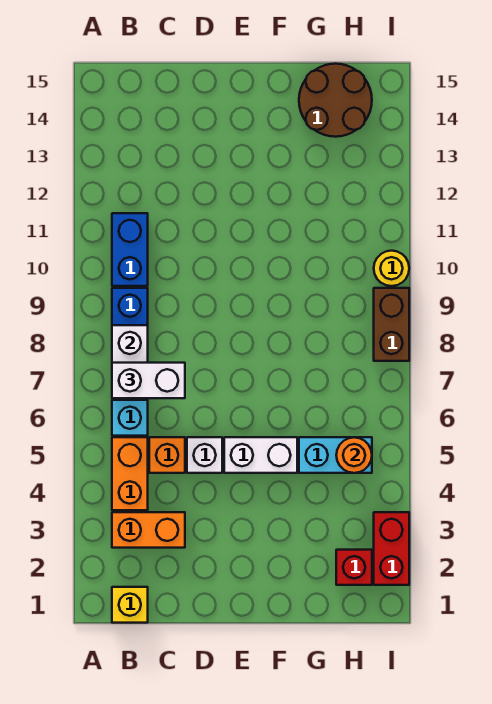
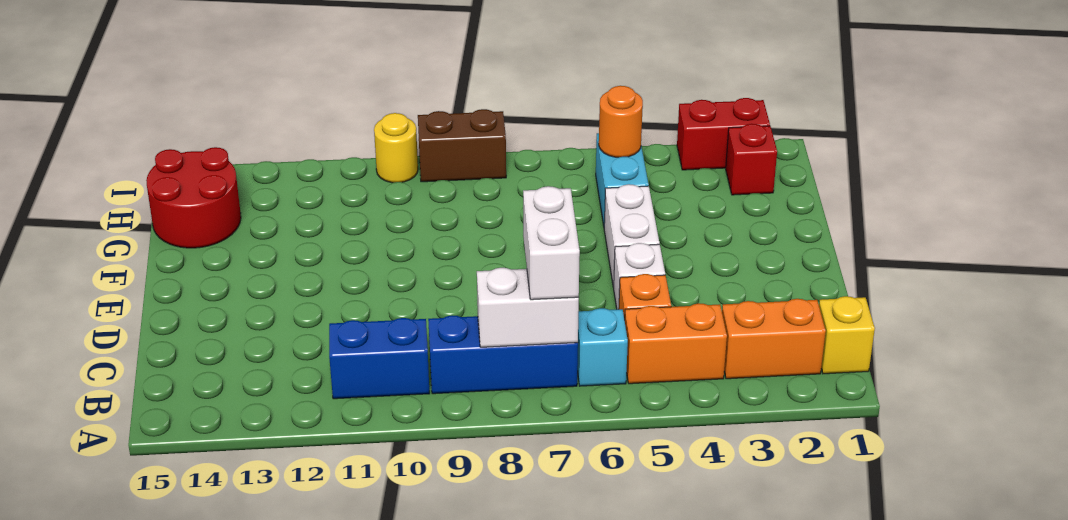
orange brick B3:C3 level 1 -> orange brick B2:B3 level 1
brown round brick G14:H15 level 1 -> red round brick G14:H15 level 1

